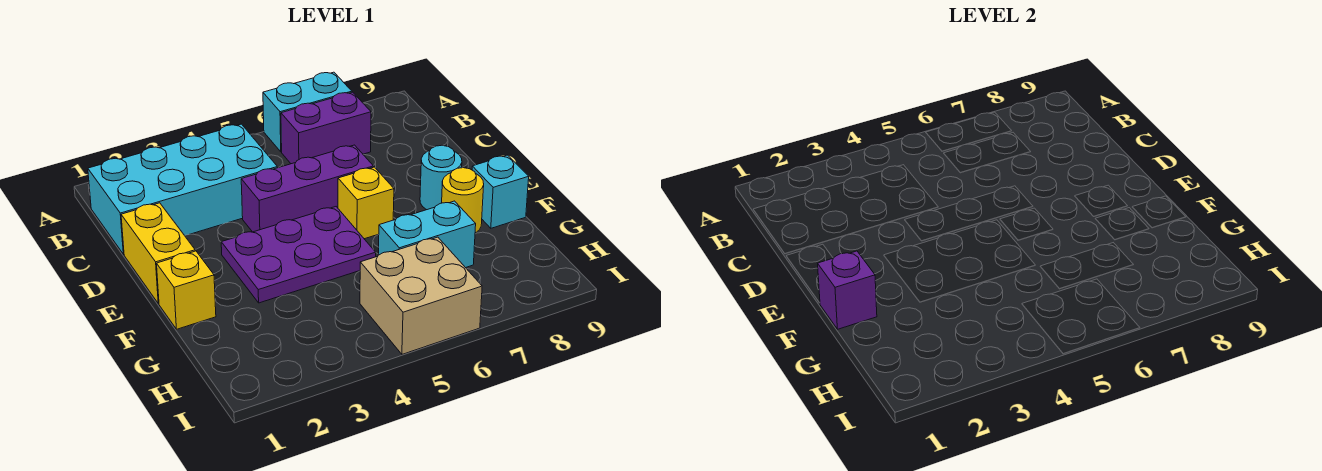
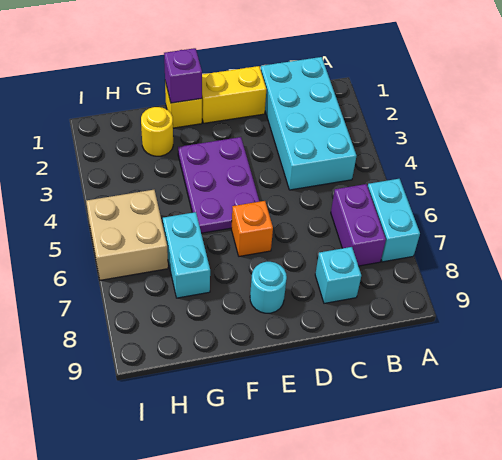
purple brick D4:D6 level 1 -> none
yellow brick E6 level 1 -> orange brick E6 level 1
yellow round brick F8 level 1 -> yellow round brick G2 level 1
cyan brick F9 level 1 -> cyan brick C8 level 1

